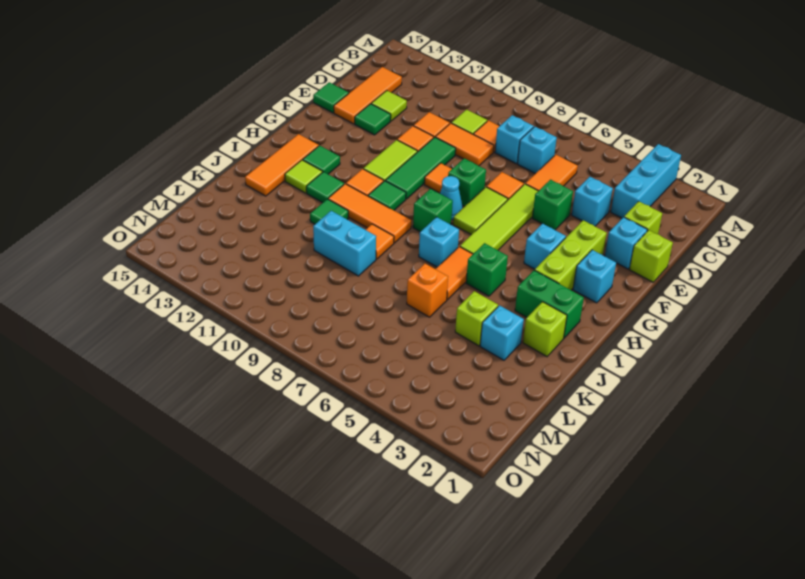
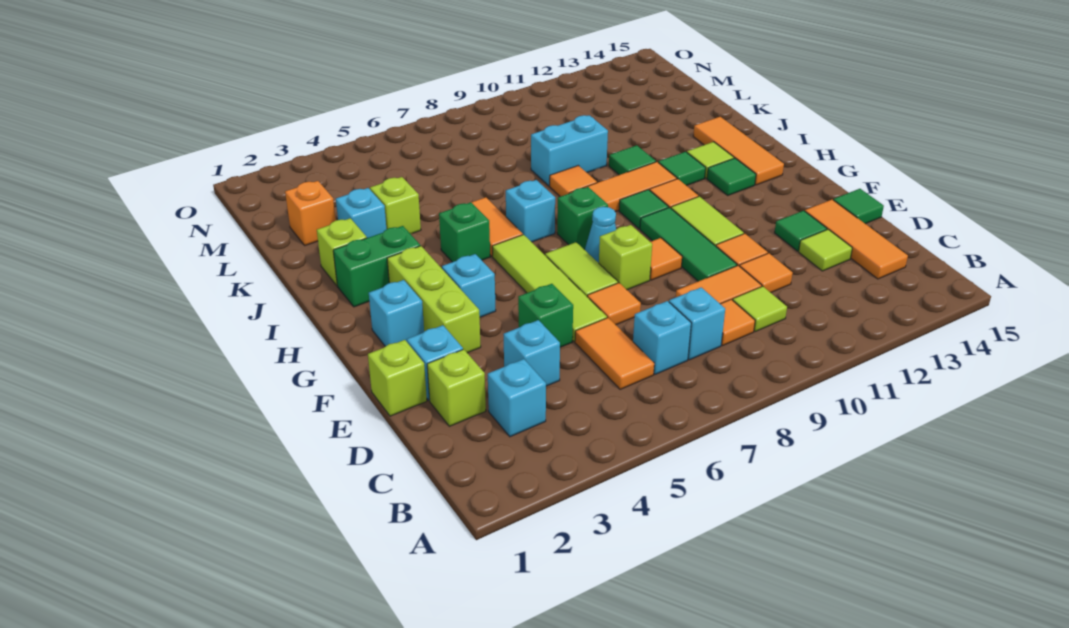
cyan brick A3:C3 level 1 -> cyan brick C3 level 1
green brick F8 level 1 -> lime brick F8 level 1
orange brick K6 level 1 -> orange brick L2 level 1

